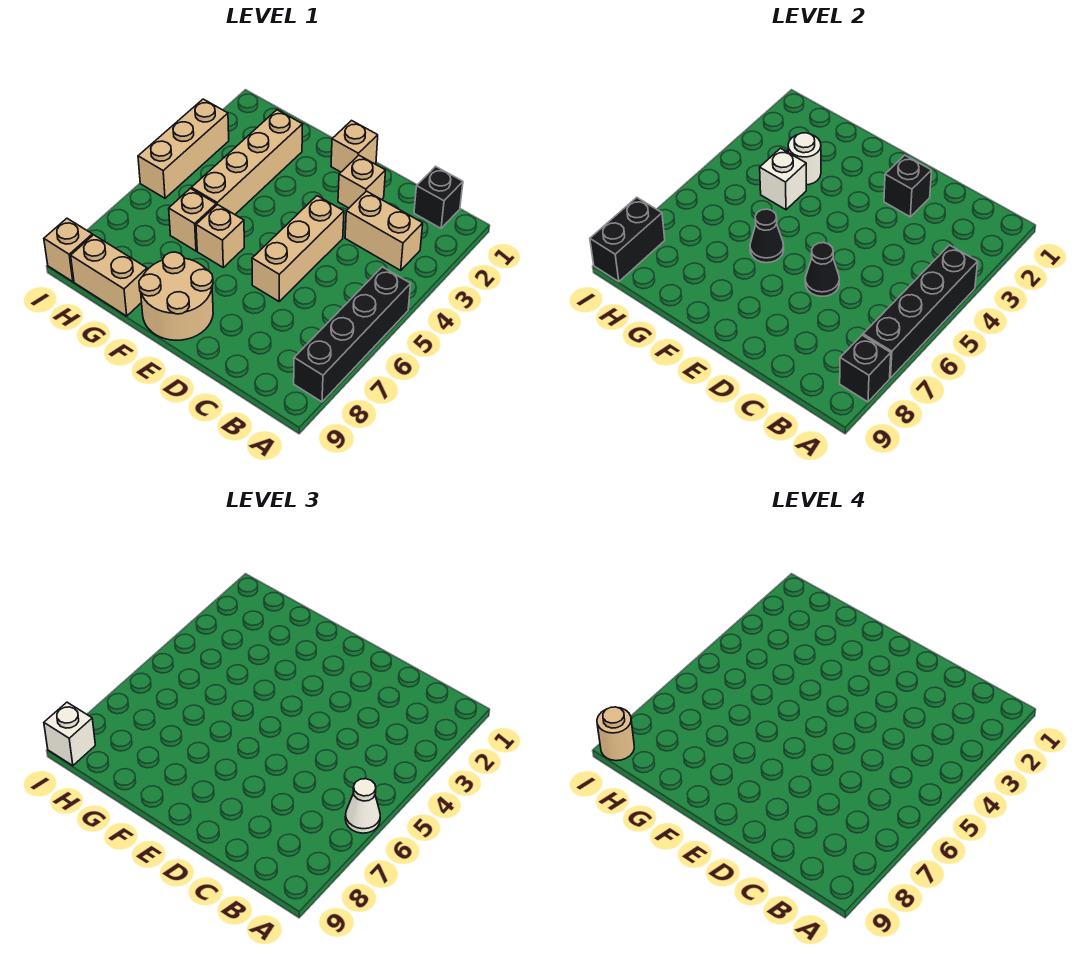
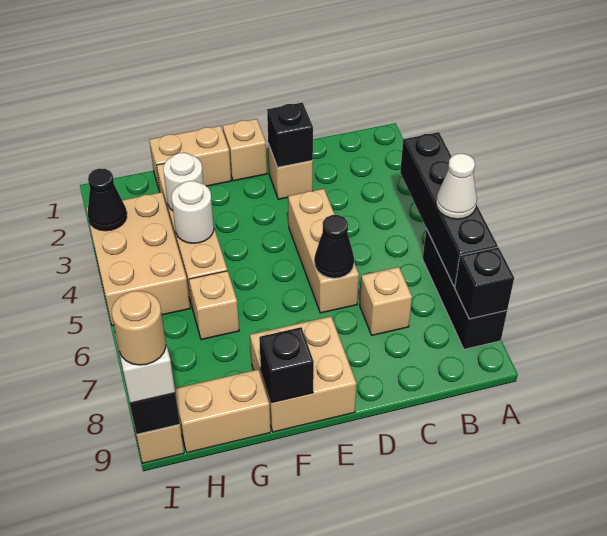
black brick A5:A8 level 1 -> black brick A6:A8 level 1
black brick B1 level 1 -> black brick F9 level 2
tan brick B3:C3 level 1 -> tan brick F1:G1 level 1
tan round brick E8:F9 level 1 -> tan brick E8:F9 level 1
tan brick F6 level 1 -> tan brick C7 level 1
black cone F6 level 2 -> black cone I3 level 2
white brick G4 level 2 -> white round brick G4 level 2
tan brick I3:I5 level 1 -> tan brick H3:I5 level 1

